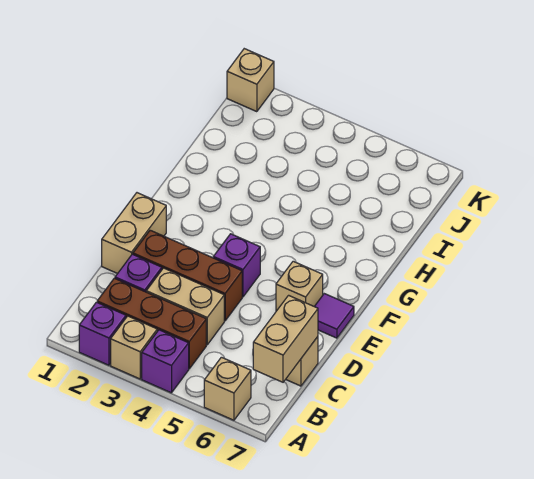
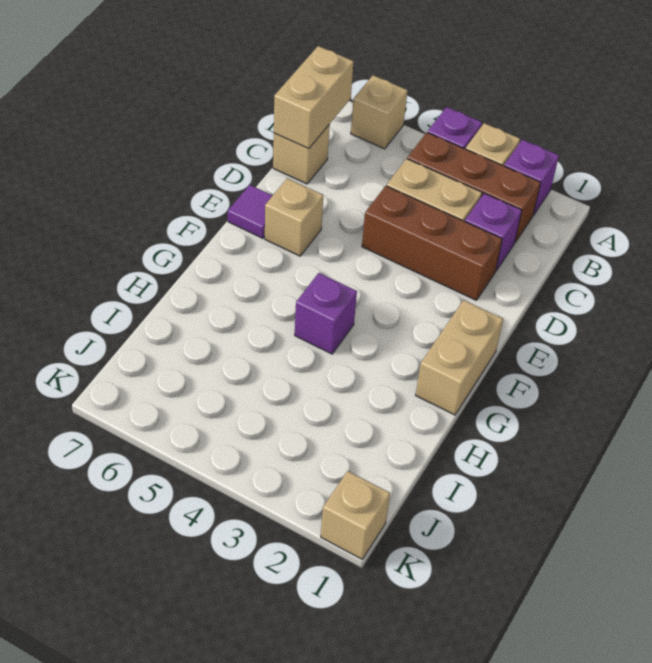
tan brick D1:E1 level 1 -> tan brick F1:G1 level 1
purple brick E4 level 1 -> purple brick G4 level 1

